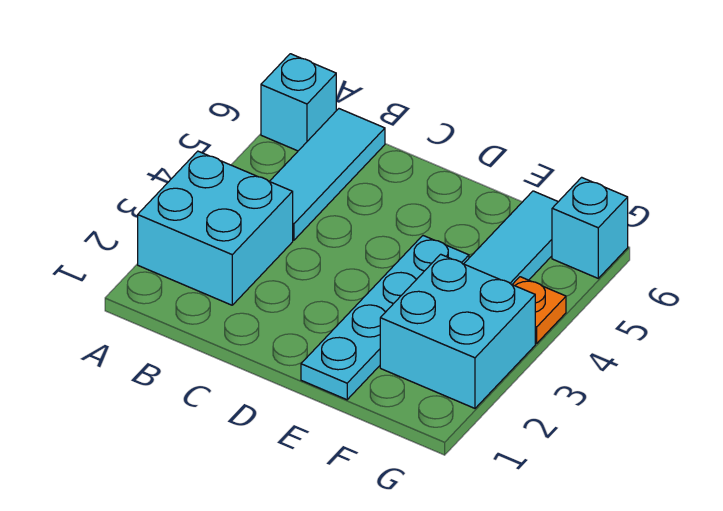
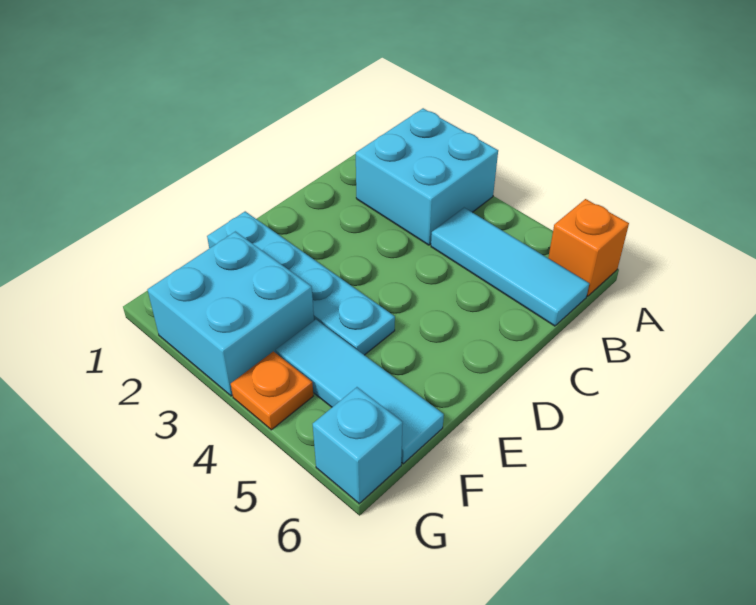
cyan brick A6 level 1 -> orange brick A6 level 1

